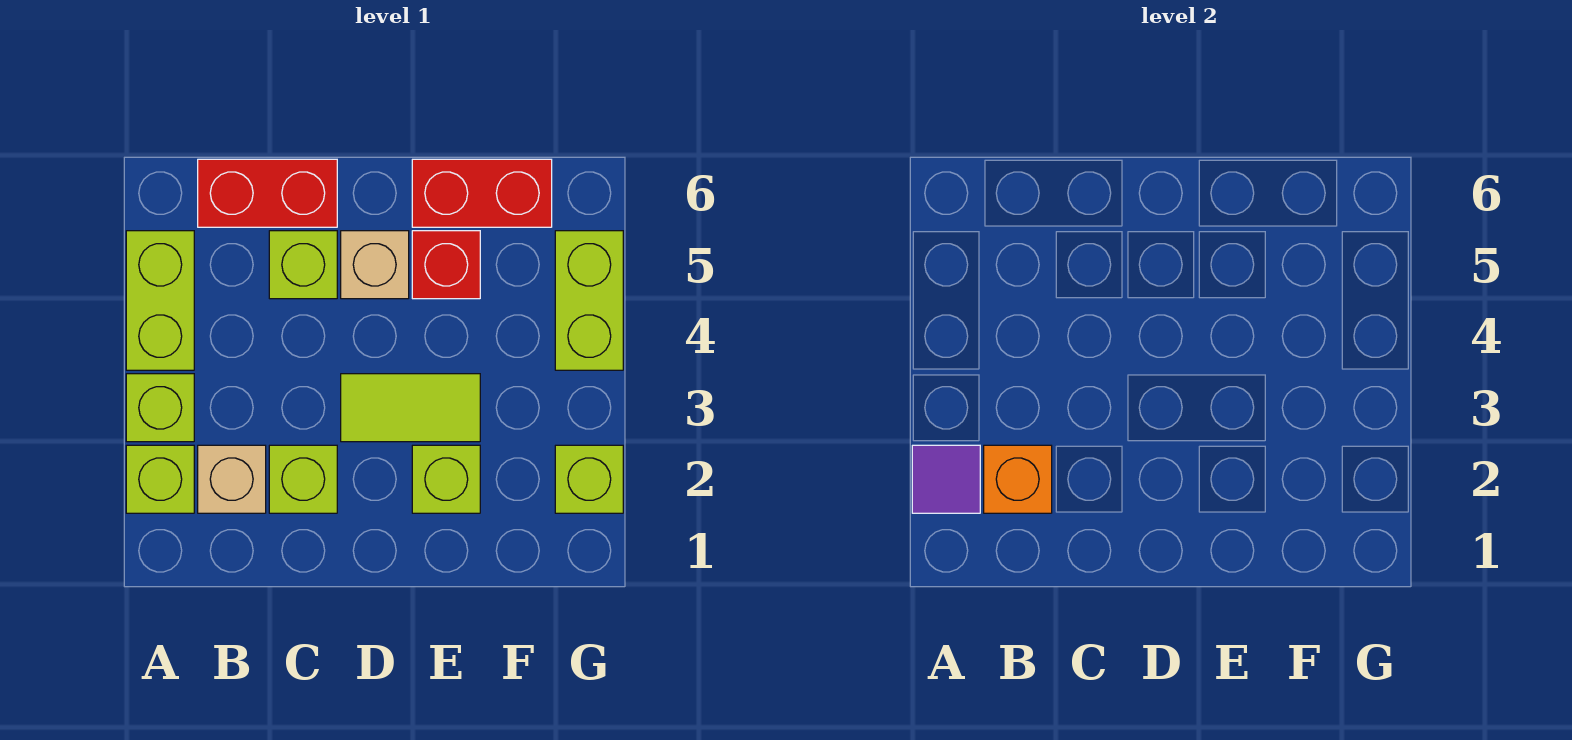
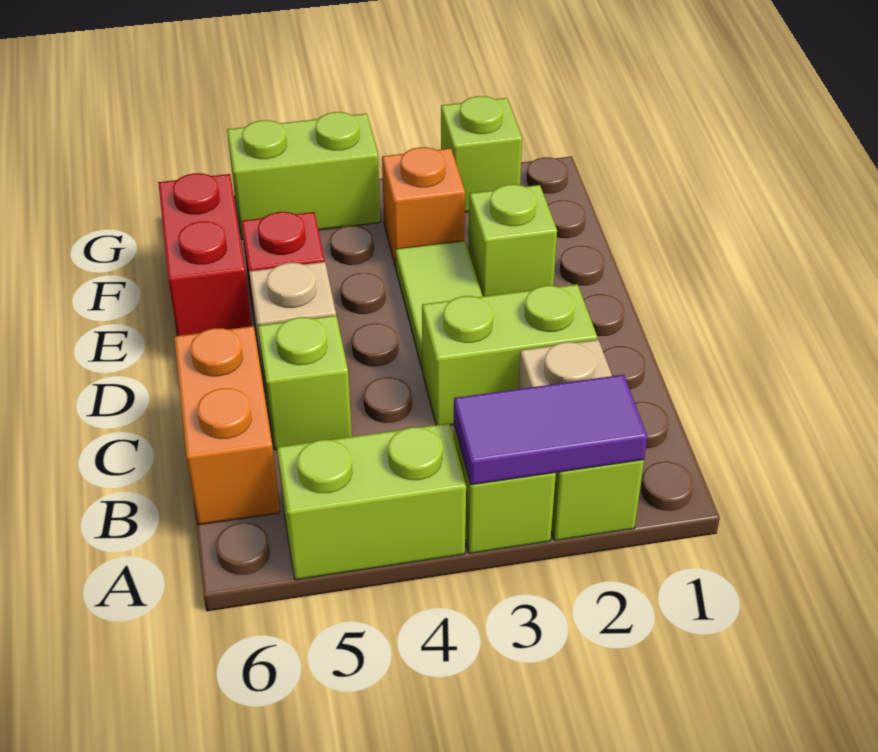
purple tile A2 level 2 -> purple tile A2:A3 level 2
orange brick B2 level 2 -> orange brick F3 level 1
red brick B6:C6 level 1 -> orange brick B6:C6 level 1
lime brick C2 level 1 -> lime brick C2:C3 level 1

